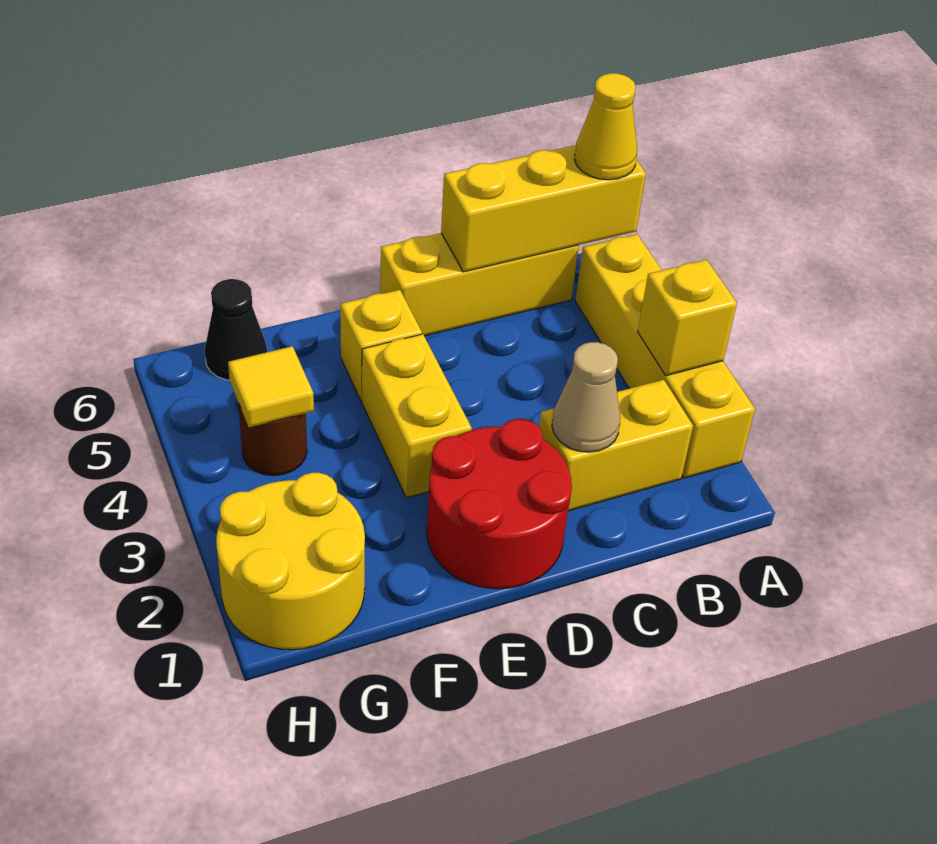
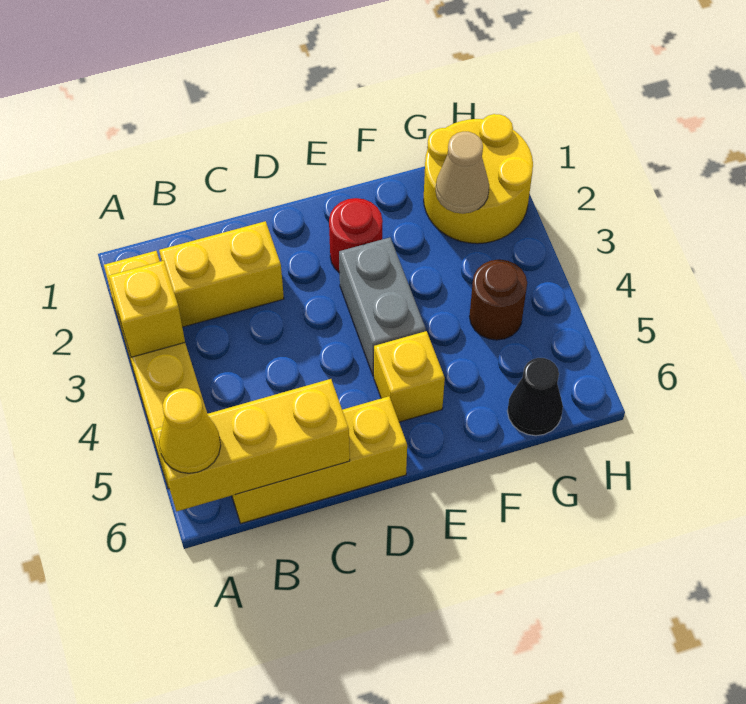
tan cone C2 level 2 -> tan cone G2 level 2
red round brick D1:E2 level 1 -> red round brick E2 level 1
yellow brick E3:E4 level 1 -> grey brick E3:E4 level 1
yellow tile G4 level 2 -> none

